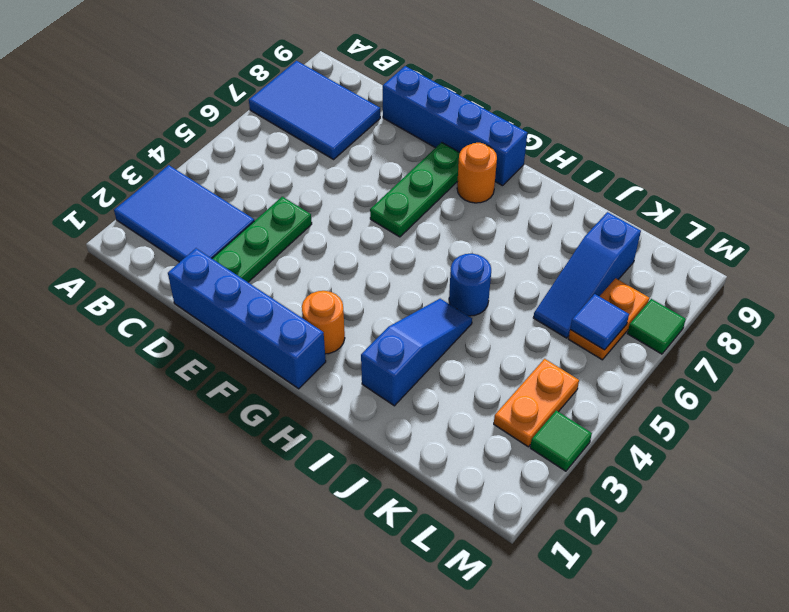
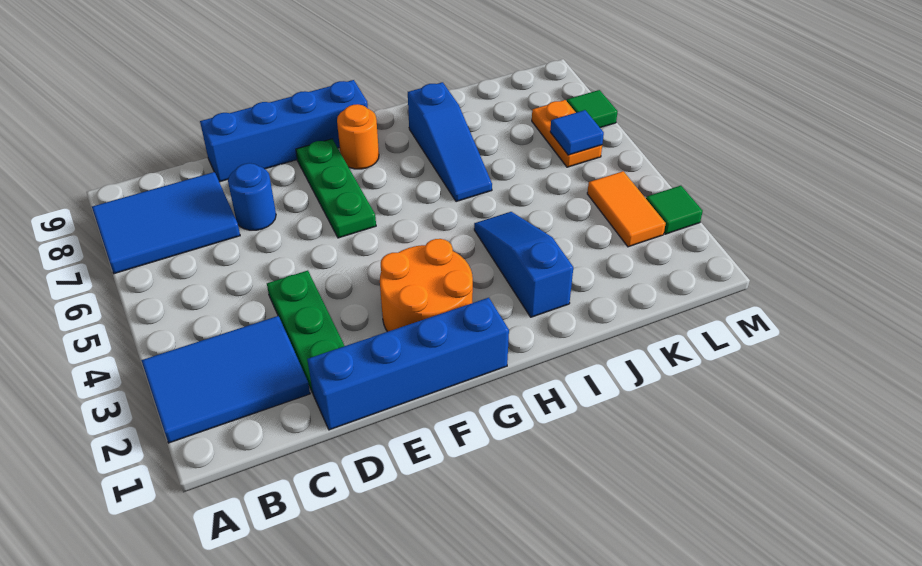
orange round brick G2 level 1 -> orange round brick F2:G3 level 1
blue round brick I5 level 1 -> blue round brick D7 level 1
blue slope K6:K8 level 1 top 8 -> blue slope I6:I8 level 1 top 8
orange plate L3:L4 level 1 -> orange tile L3:L4 level 1

